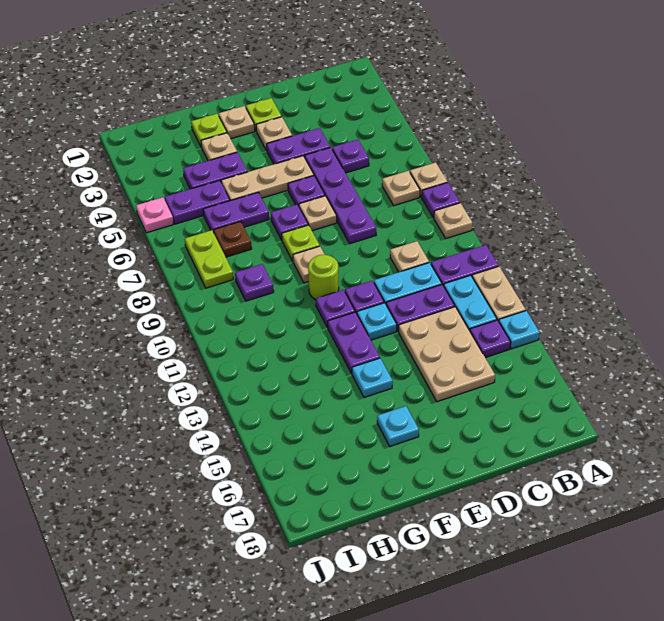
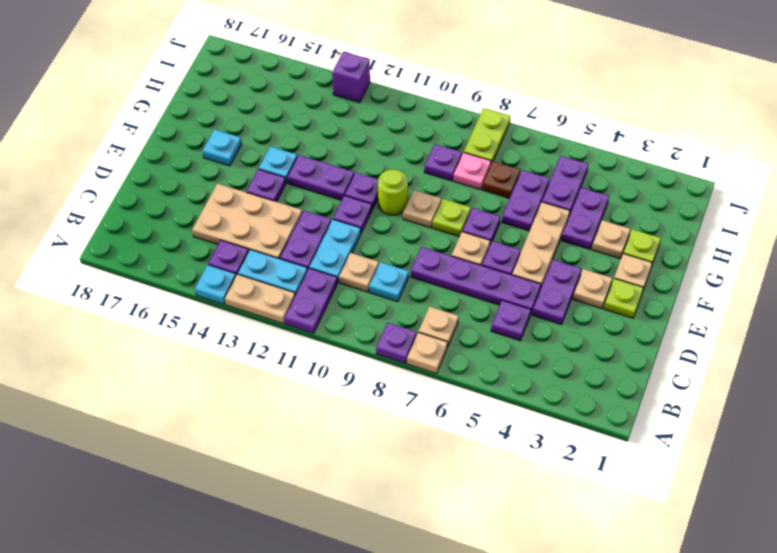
tan plate A9 level 1 -> none
cyan plate E12 level 1 -> cyan plate C9 level 1
none -> purple plate E14 level 1
lime plate I7:I8 level 1 -> lime plate I8:J8 level 1
pink plate J5 level 1 -> pink plate H8 level 1
none -> purple brick J13 level 1

